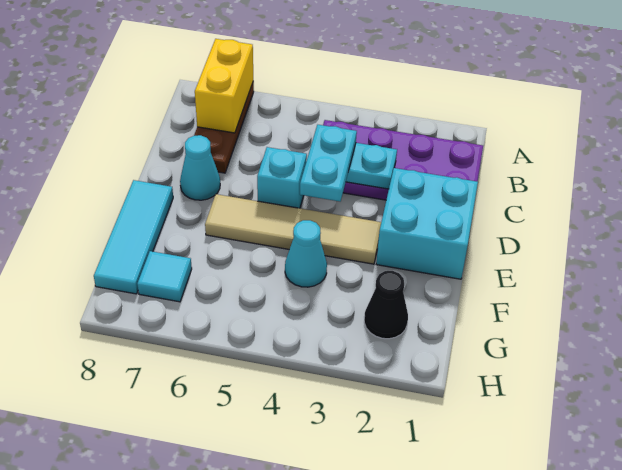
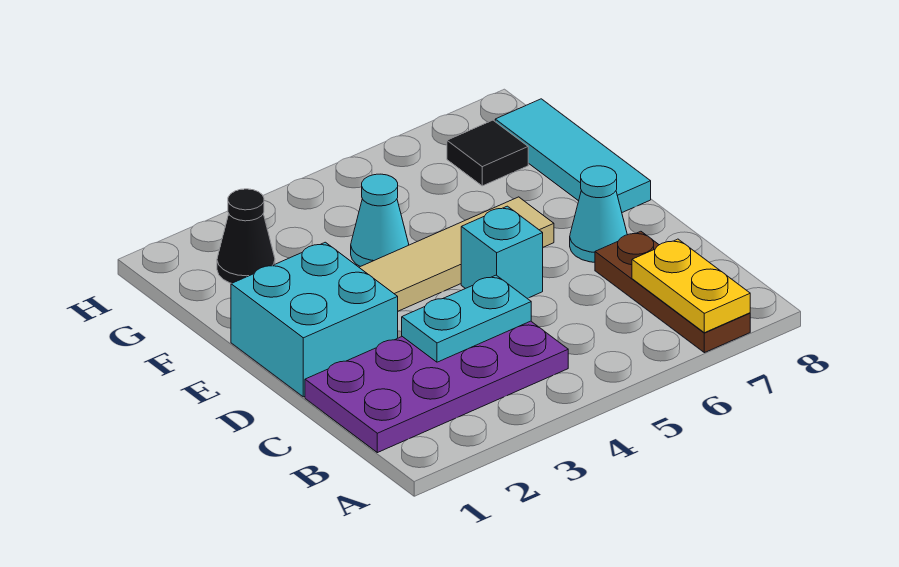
yellow brick A7:B7 level 2 -> yellow plate A7:B7 level 2
cyan plate C4:D4 level 3 -> none
cyan tile G7 level 1 -> black tile G7 level 1

